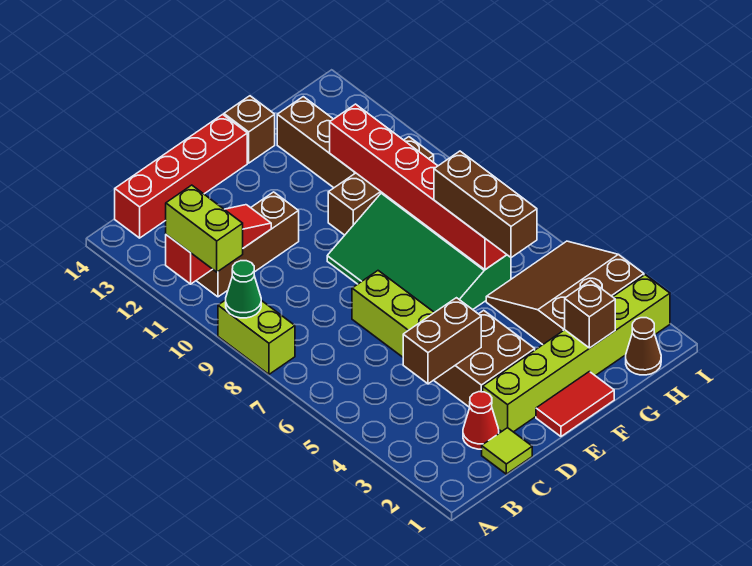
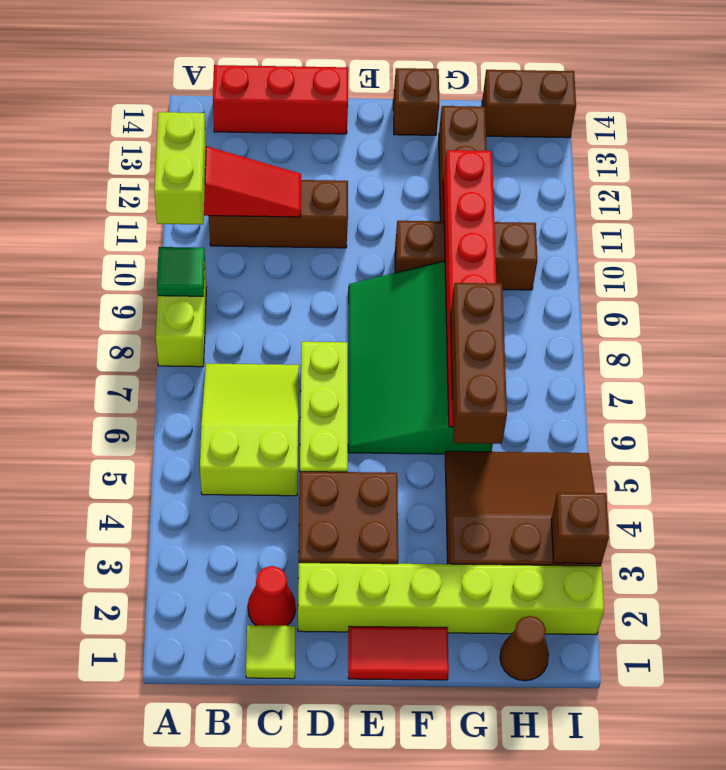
green cone A9 level 2 -> green tile A9 level 2
none -> lime slope B5:C7 level 1 top 5
red brick B14:E14 level 1 -> red brick B14:D14 level 1
brown brick C4:D4 level 2 -> brown brick H14:I14 level 1
brown brick G2 level 2 -> brown brick I3 level 2

